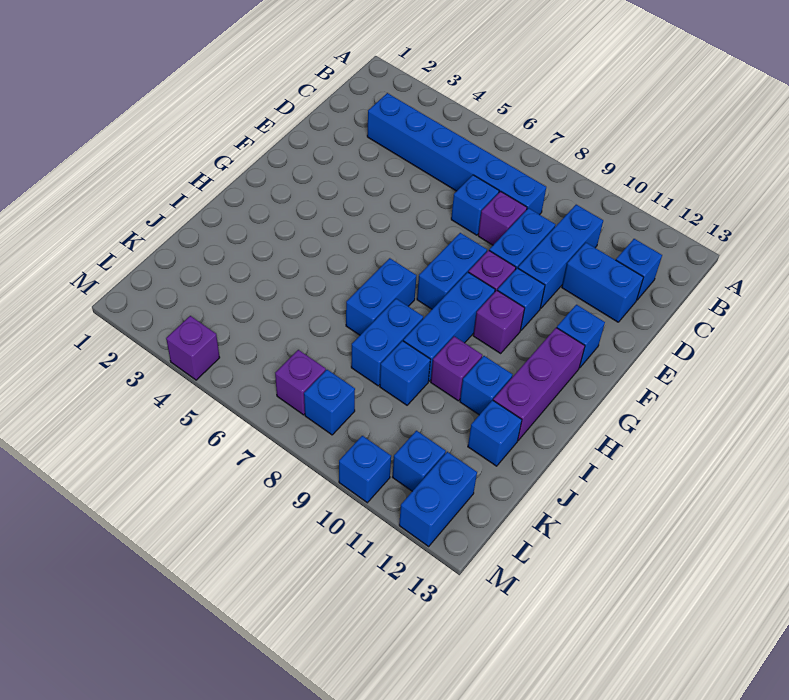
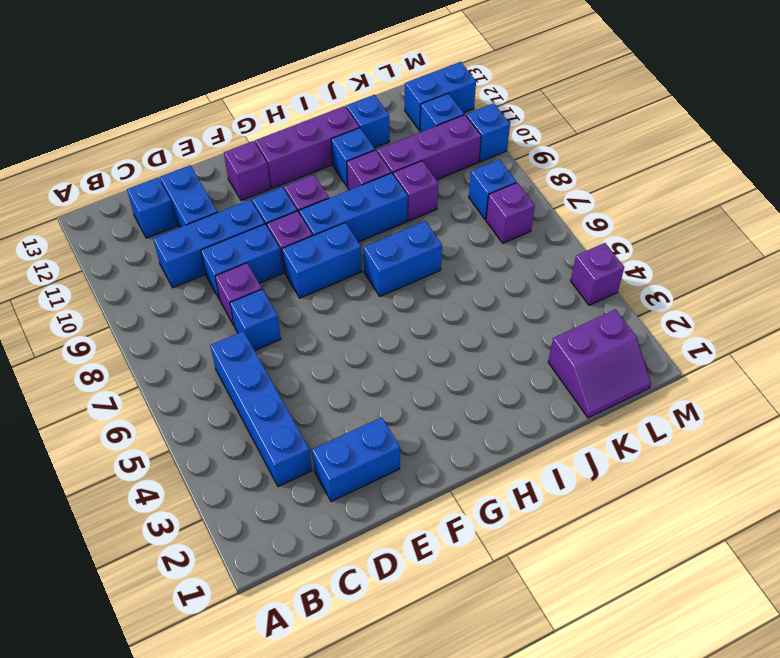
blue brick C3:C8 level 1 -> blue brick C3:C6 level 1
blue brick F12 level 1 -> purple brick F12 level 1
blue brick I8:J8 level 1 -> blue brick D2:E2 level 1
blue brick J9 level 1 -> purple brick J9 level 1
none -> purple brick J10:L10 level 1
none -> purple slope K1:L2 level 1 top 2

